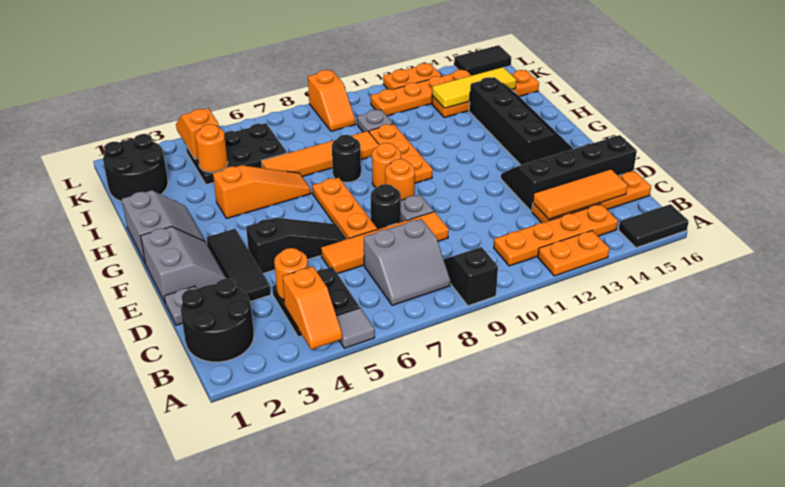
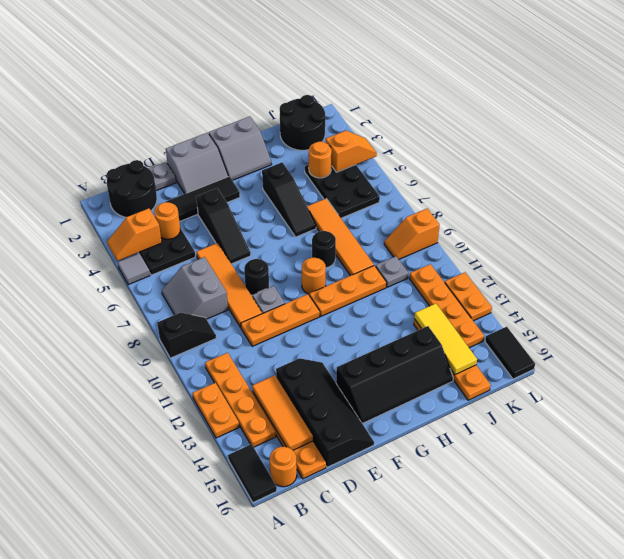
orange plate E7:G7 level 1 -> orange plate D10:F10 level 1
orange round brick F9 level 1 -> orange round brick B16 level 1
orange slope H4:H6 level 1 top 4 -> black slope H4:H6 level 1 top 4

